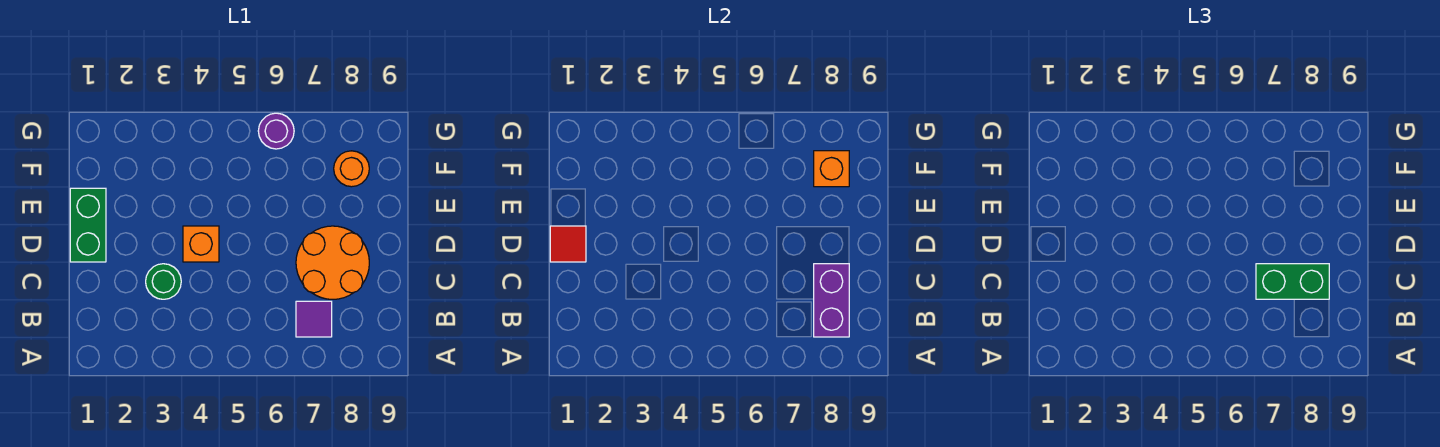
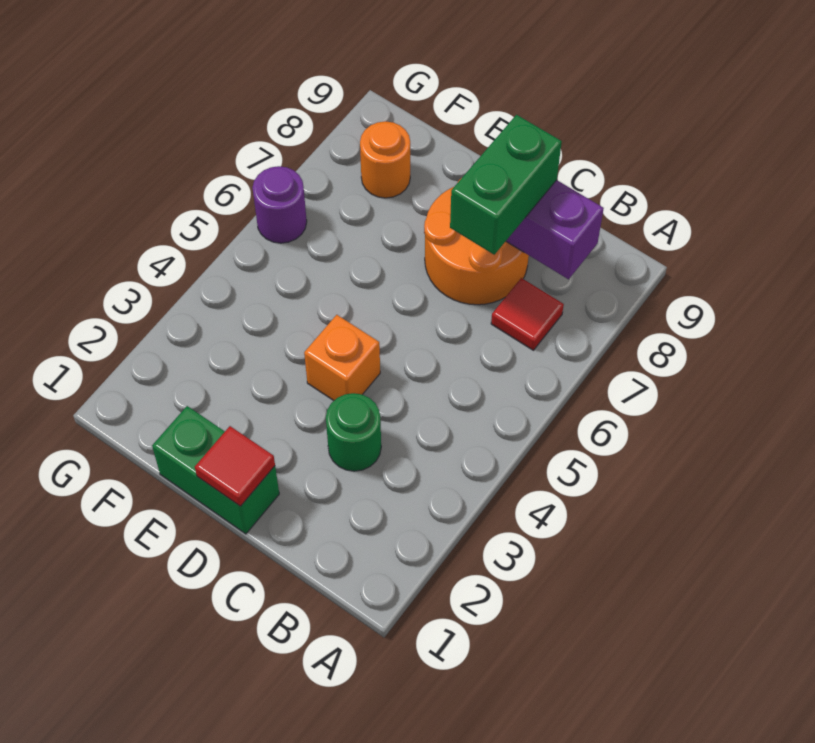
purple tile B7 level 1 -> red tile B7 level 1
orange brick F8 level 2 -> none

